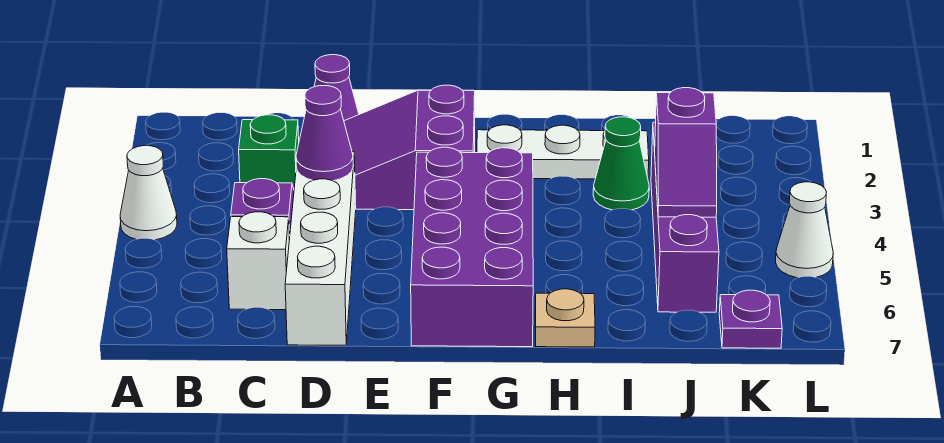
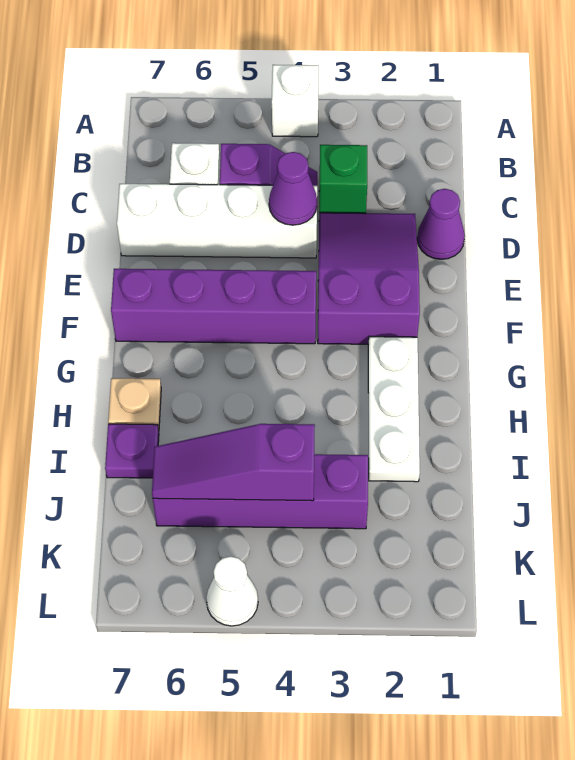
white cone A4 level 1 -> white brick A4 level 1
purple brick F4:G7 level 1 -> purple brick F4:F7 level 1
green cone I3 level 1 -> none
purple slope J4:J5 level 2 top 4 -> purple slope J4:J6 level 2 top 4
purple plate K7 level 1 -> purple plate I7 level 1

